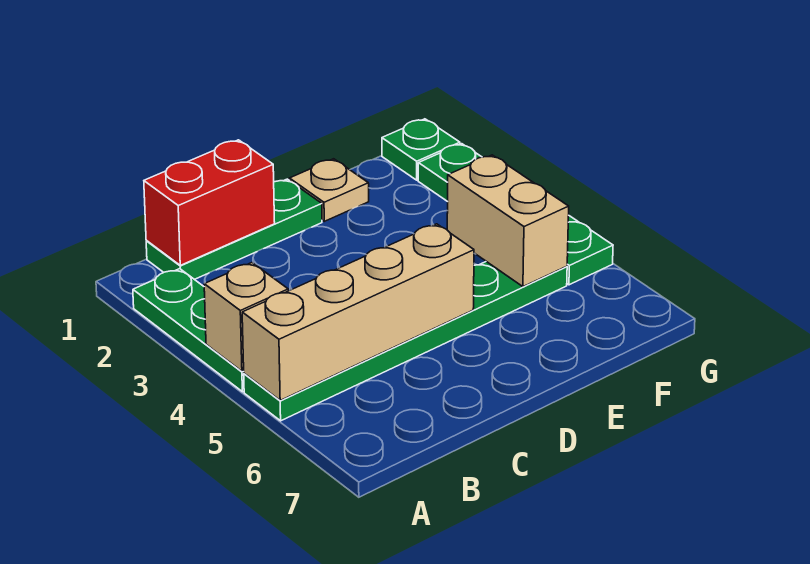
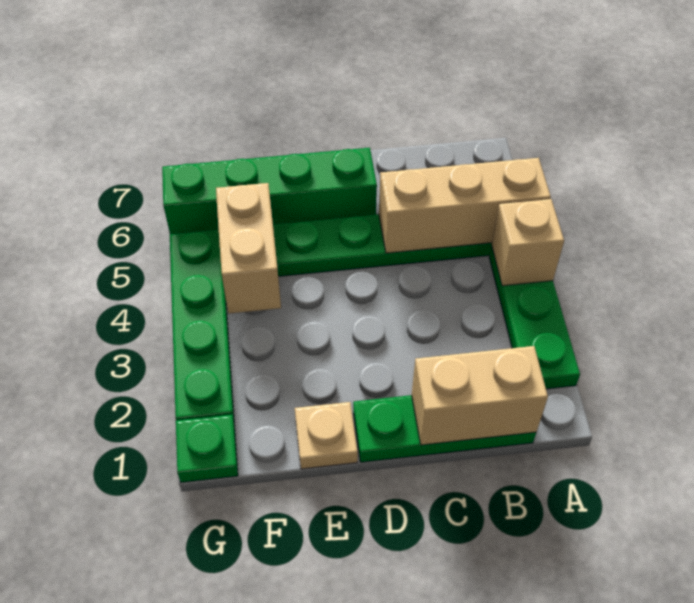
tan brick A5:D5 level 2 -> tan brick A5:C5 level 2
red brick B1:C1 level 2 -> tan brick B1:C1 level 2
none -> green brick D6:G6 level 1

